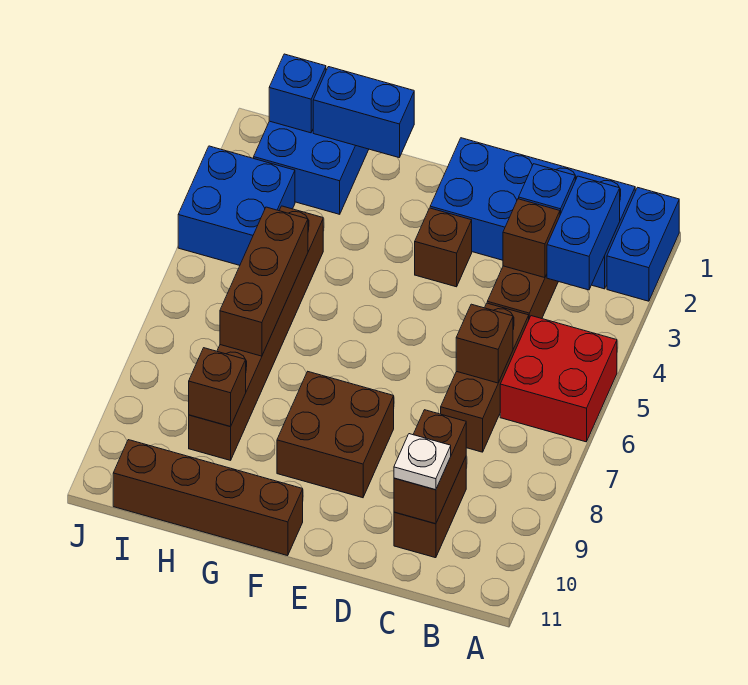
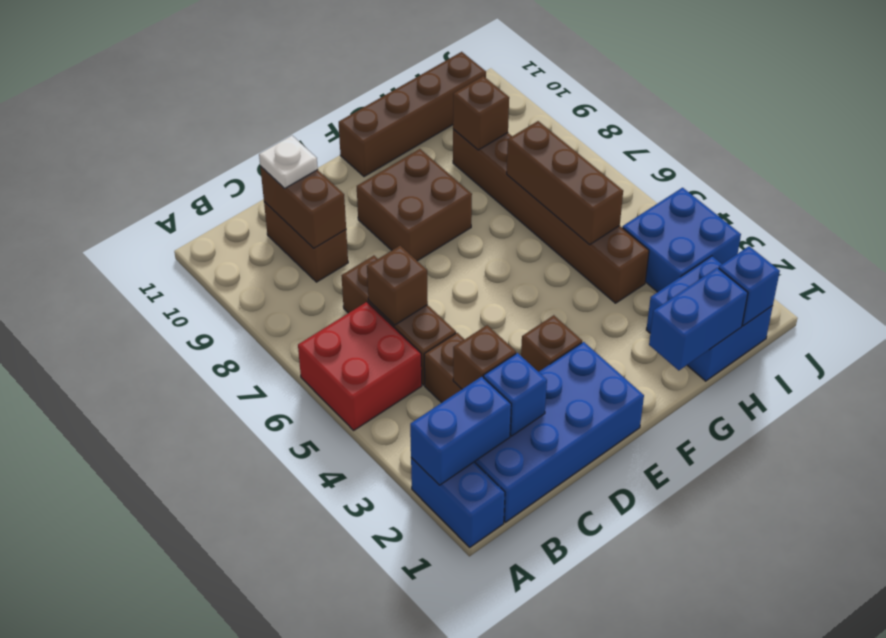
blue brick B2:B3 level 2 -> blue brick A2:B2 level 2

